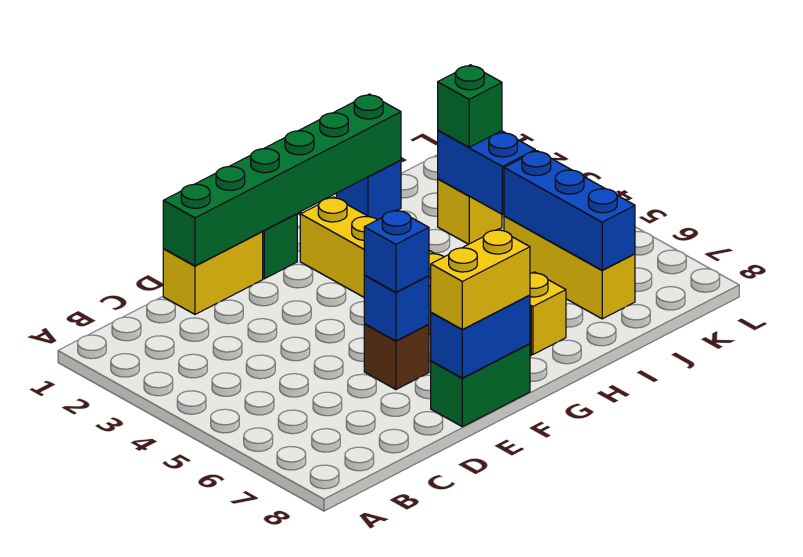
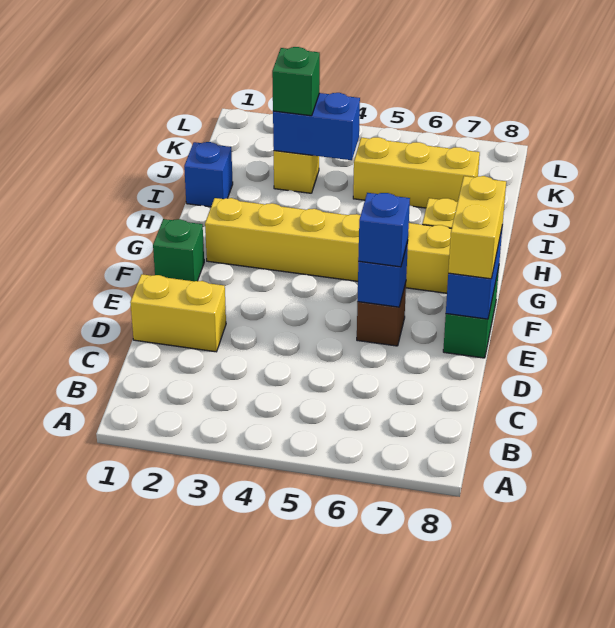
yellow brick D1:E1 level 1 -> yellow brick D1:D2 level 1
green brick D1:I1 level 2 -> none
blue brick J5:J7 level 2 -> none

